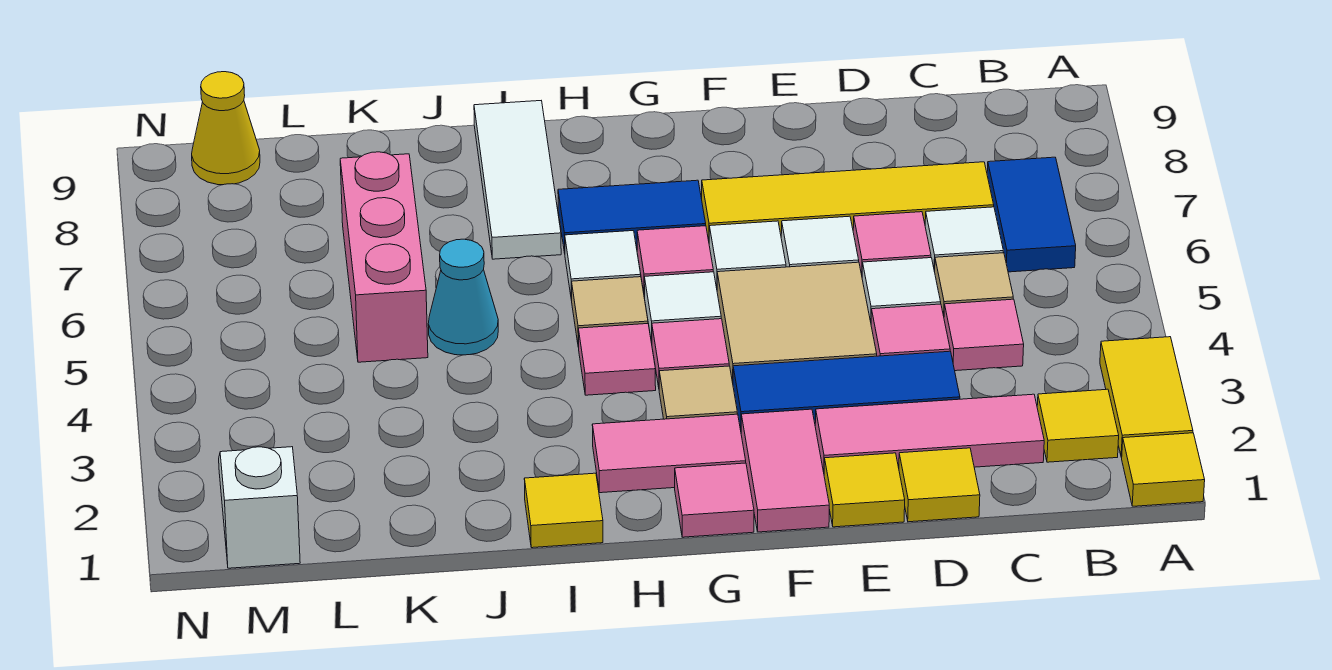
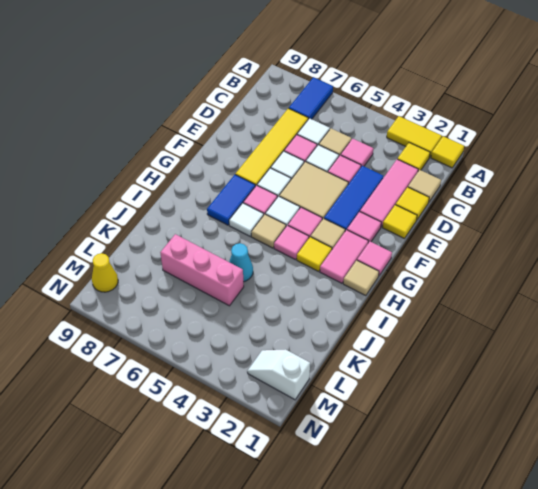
blue tile B6:B7 level 1 -> blue tile A7:B7 level 1
none -> tan tile C1 level 1
pink tile F1:F2 level 1 -> pink tile F2 level 1
none -> tan tile H1 level 1
yellow tile I1 level 1 -> yellow tile H3 level 1
white tile I7:I9 level 1 -> none

